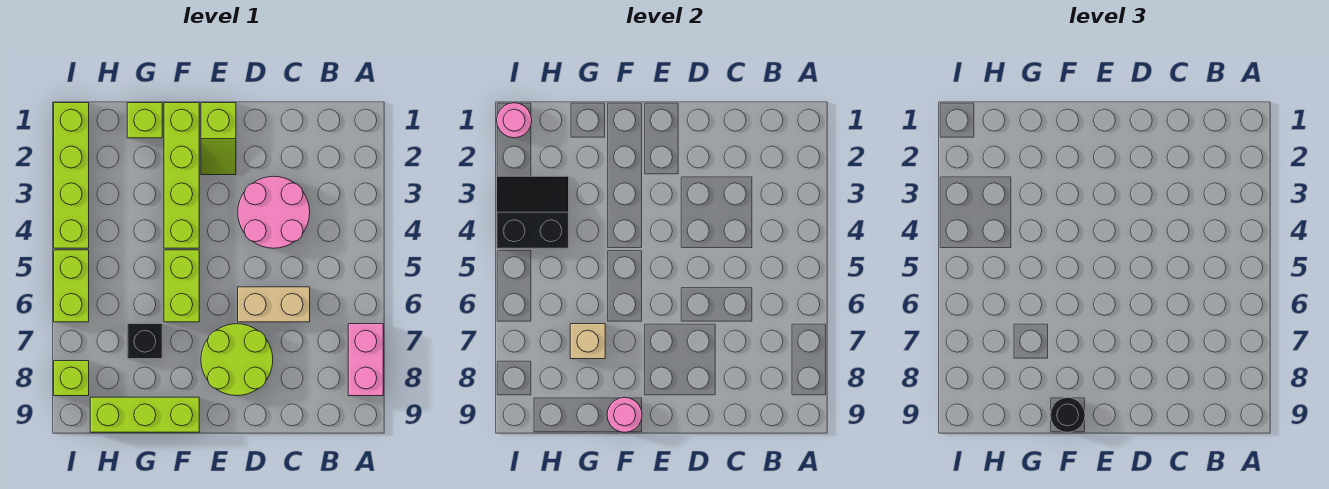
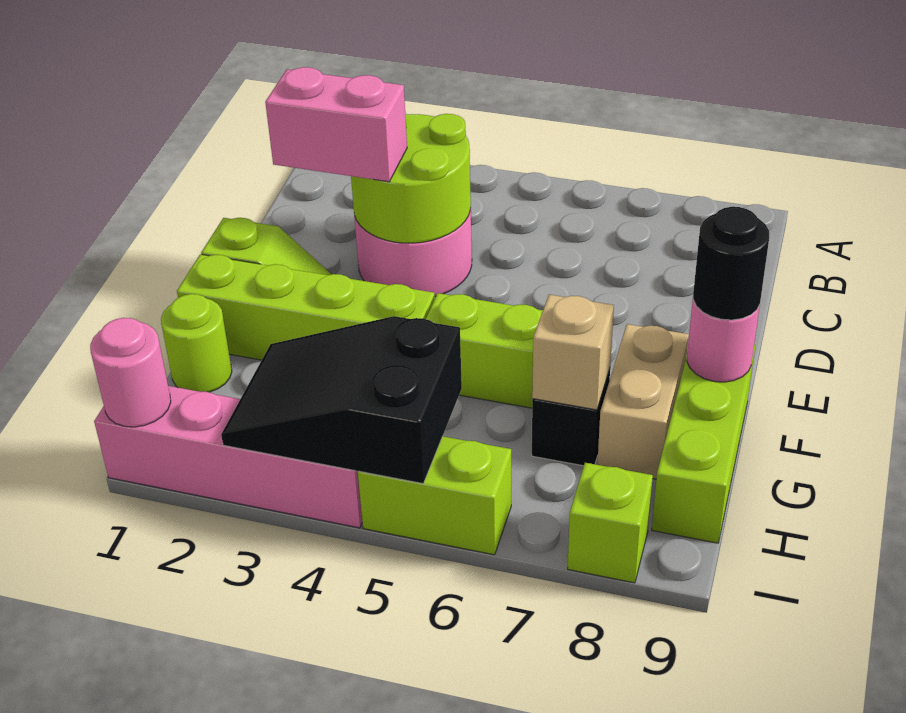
pink brick A7:A8 level 1 -> pink brick D2:D3 level 3
tan brick C6:D6 level 1 -> tan brick F8:G8 level 1
lime round brick D7:E8 level 1 -> lime round brick C3:D4 level 2
lime brick G1 level 1 -> lime round brick G1 level 1
black slope H3:I4 level 2 top 4 -> black slope H3:I5 level 2 top 5
lime brick I1:I4 level 1 -> pink brick I1:I4 level 1

